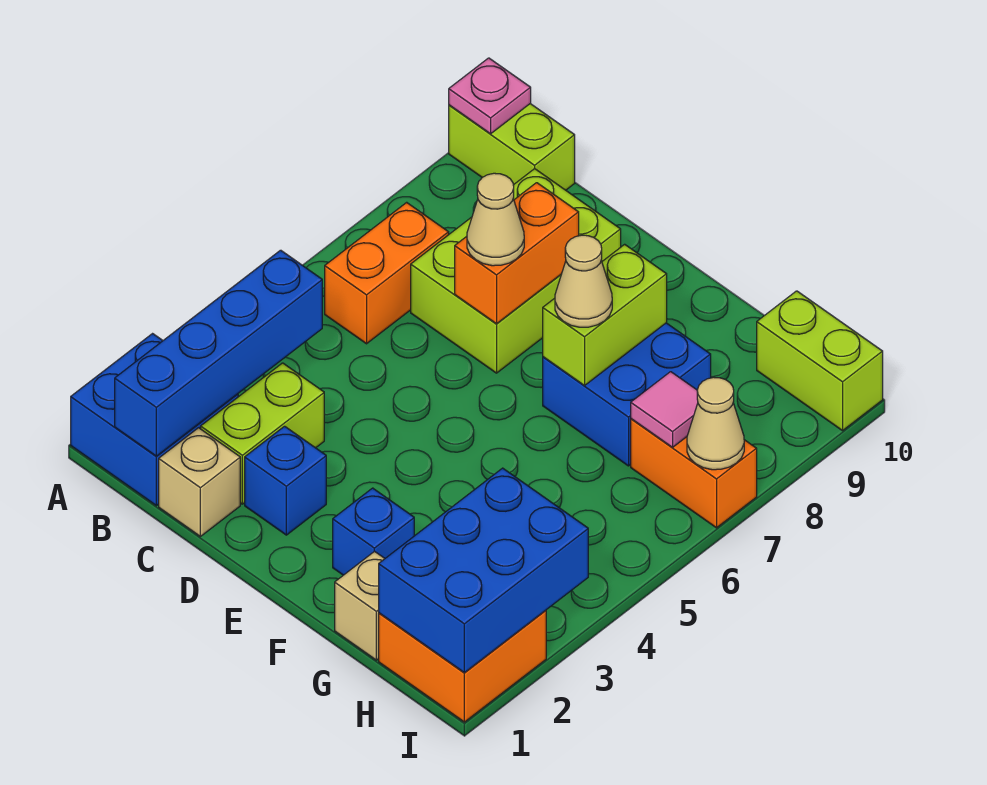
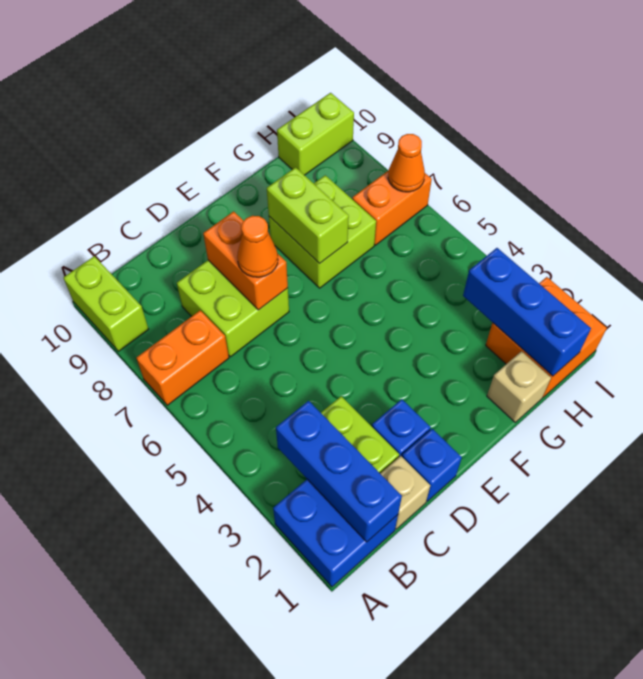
lime brick A10:B10 level 1 -> lime brick A9:A10 level 1
pink plate A10 level 2 -> none
blue brick B1:B4 level 2 -> blue brick B1:B3 level 2
orange brick B6:B7 level 1 -> orange brick A7:B7 level 1
lime brick C7:D9 level 1 -> lime brick C7:D8 level 1
tan cone D7 level 3 -> orange cone D7 level 3
blue brick F2 level 1 -> blue brick D1 level 1
blue brick F7:G8 level 1 -> lime brick F7:G8 level 1
tan cone F7 level 3 -> none
blue brick H1:I3 level 2 -> blue brick H1:H3 level 2
pink tile H7 level 2 -> none
tan cone I7 level 2 -> orange cone I7 level 2

